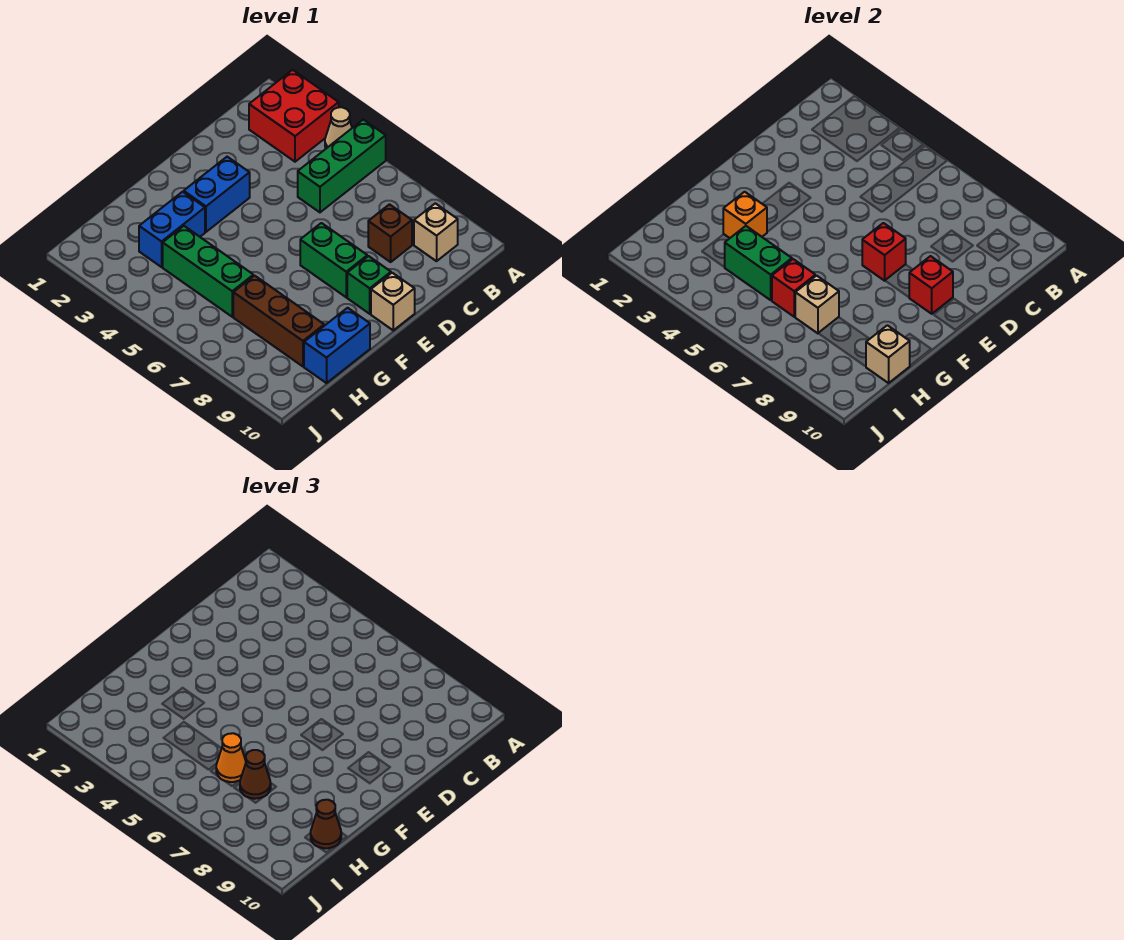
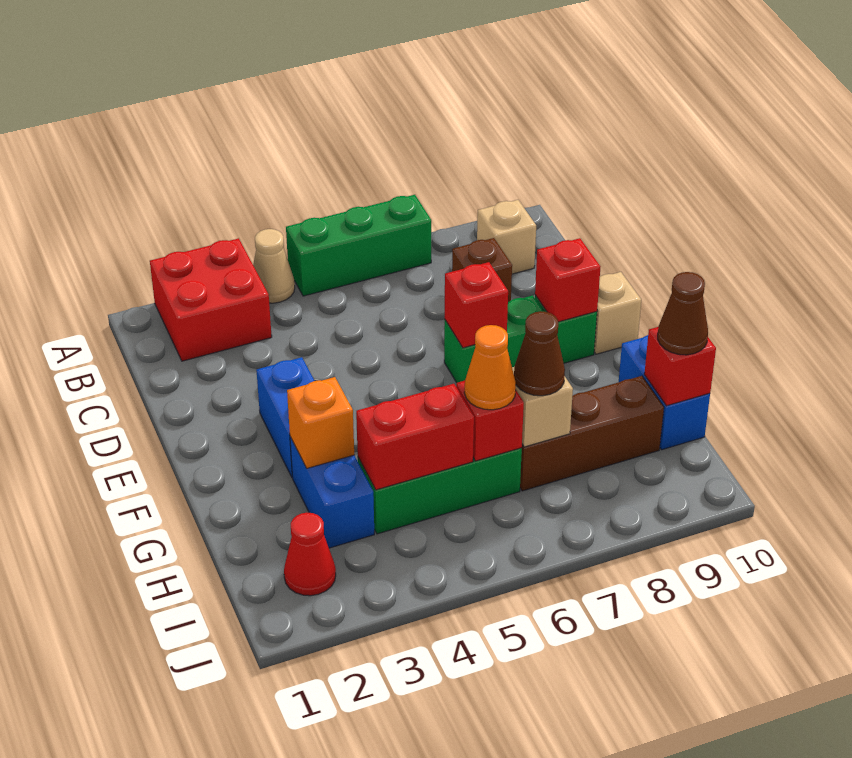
green brick A5:C5 level 1 -> green brick A5:A7 level 1
green brick H4:H5 level 2 -> red brick H4:H5 level 2
tan brick H10 level 2 -> red brick H10 level 2
none -> red cone I2 level 1

